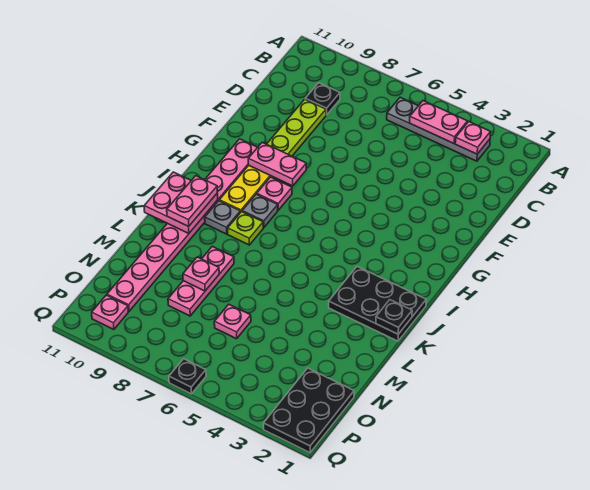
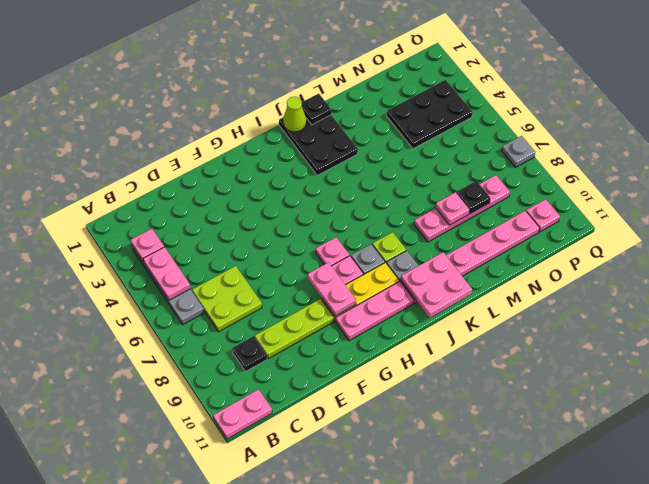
none -> lime plate C6:D7 level 1
none -> lime cone J1 level 2
pink plate J10:K10 level 3 -> pink plate A11:B11 level 1
pink plate L8:N8 level 1 -> pink plate L8:O8 level 1
pink plate N6 level 1 -> pink plate H7 level 1
black plate O1:Q2 level 1 -> black plate N3:P4 level 1
black plate Q6 level 1 -> black plate N8 level 2
none -> grey plate Q7 level 1

